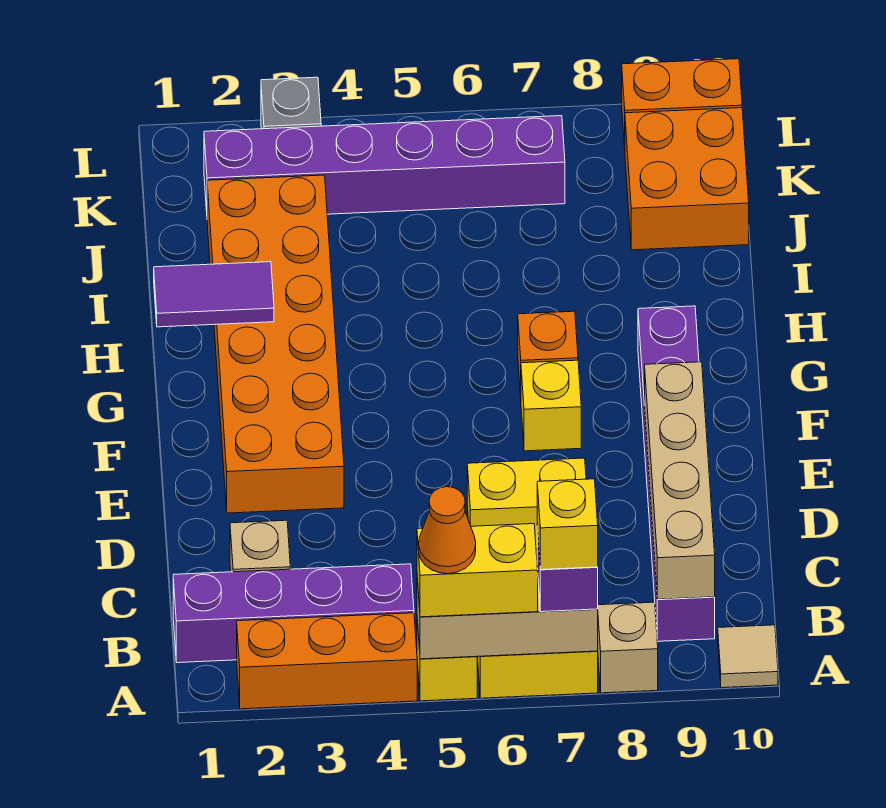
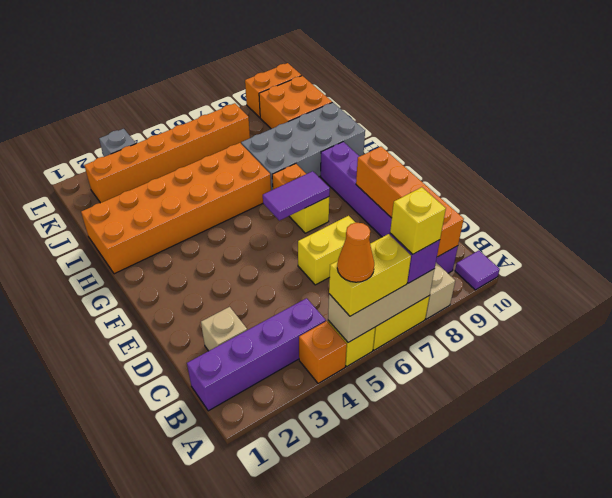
orange brick A2:A4 level 1 -> orange brick A4 level 1
tan tile A10 level 1 -> purple tile A10 level 1
tan brick B9:E9 level 2 -> orange brick B9:E9 level 2
orange brick E2:J3 level 1 -> orange brick H1:I6 level 1
purple tile H1:H2 level 2 -> purple tile F6:F7 level 2
none -> grey brick H7:I10 level 1
purple brick K2:K7 level 1 -> orange brick K2:K7 level 1

